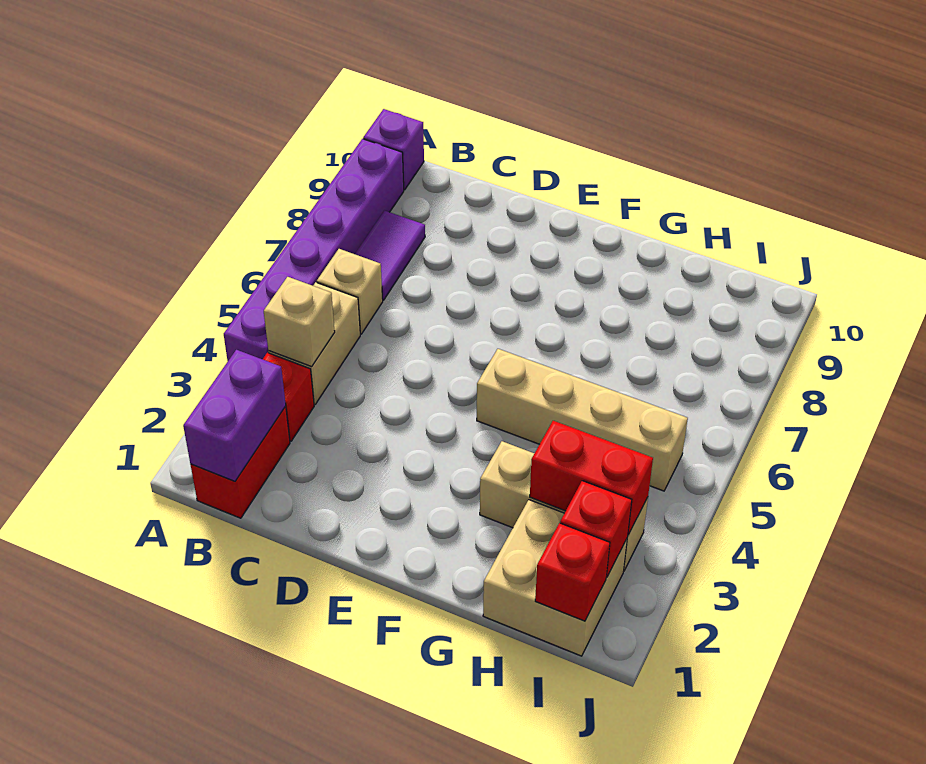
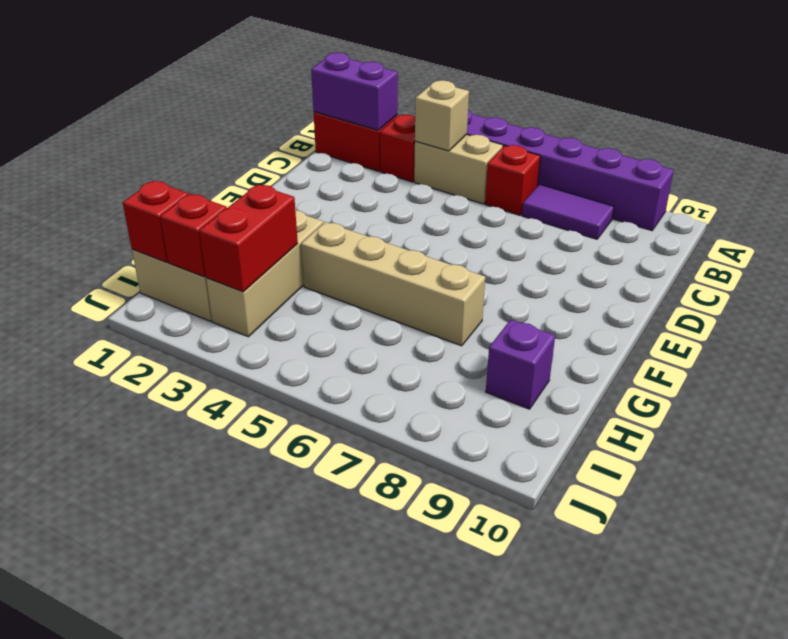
purple brick A10 level 1 -> purple brick H9 level 1
tan brick B6 level 1 -> red brick B6 level 1
tan brick F5:I5 level 1 -> tan brick G4:G7 level 1

